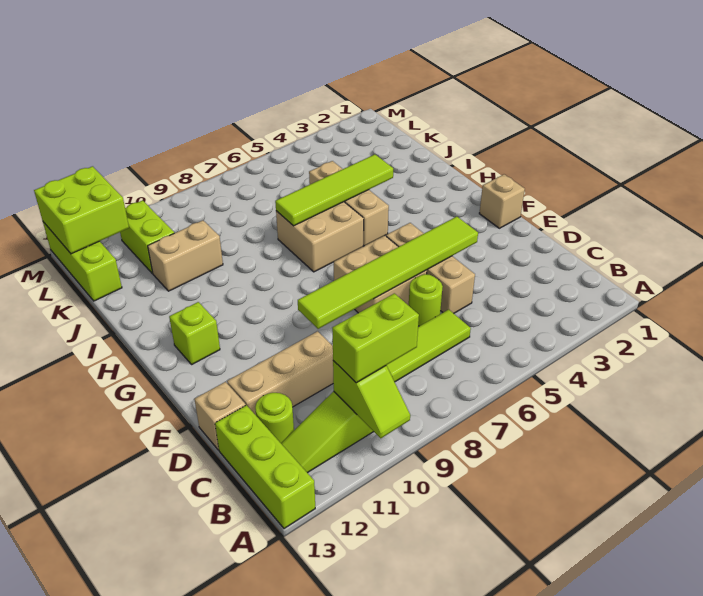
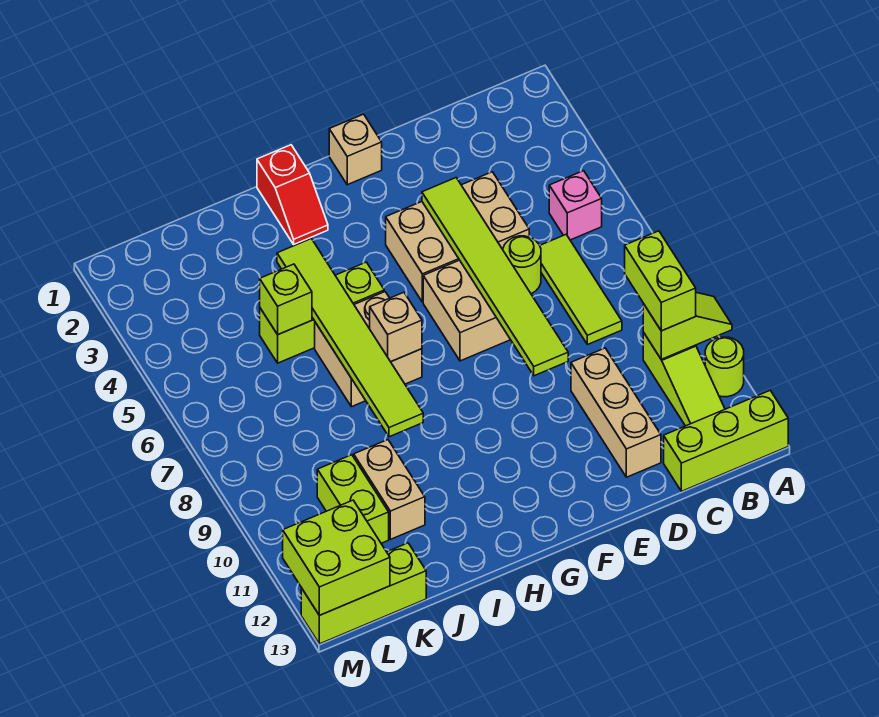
none -> pink brick B5 level 1
lime round brick C12 level 1 -> lime round brick A11 level 1
tan brick D5:F5 level 1 -> tan brick D4:F5 level 1
tan brick D13 level 1 -> tan brick H7 level 2
lime brick G12 level 1 -> lime brick J5 level 2
none -> red slope H1:H2 level 1 top 1
tan brick H5:J5 level 1 -> lime brick H5:J5 level 1
lime tile I4:I7 level 2 -> lime tile I4:I9 level 2
lime brick K11:L11 level 1 -> lime brick K10:K11 level 1

